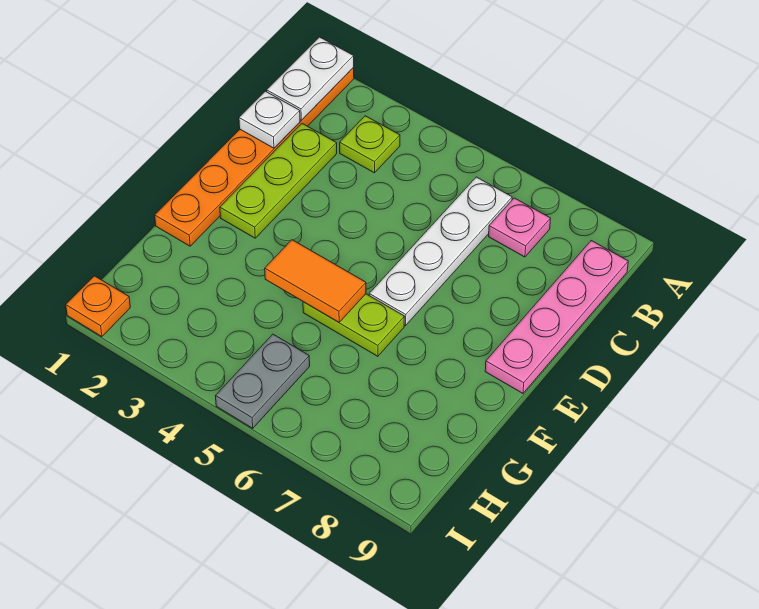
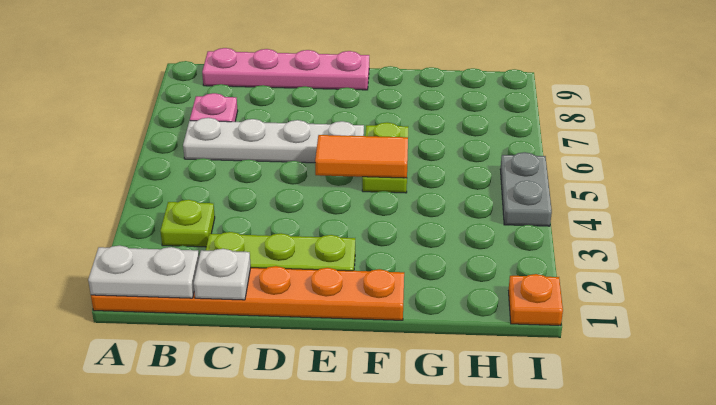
orange tile F4:F5 level 2 -> orange tile E5:F5 level 2
grey plate H5:I5 level 1 -> grey plate I4:I5 level 1

